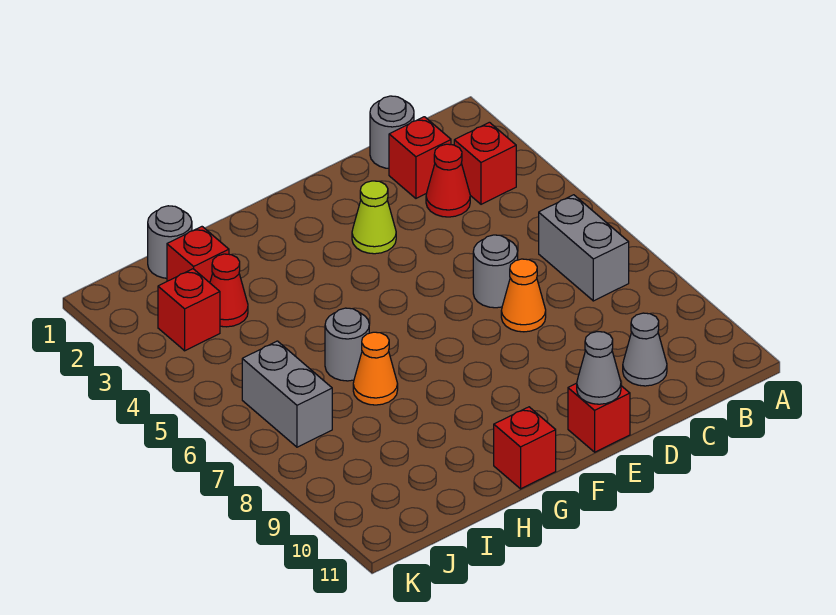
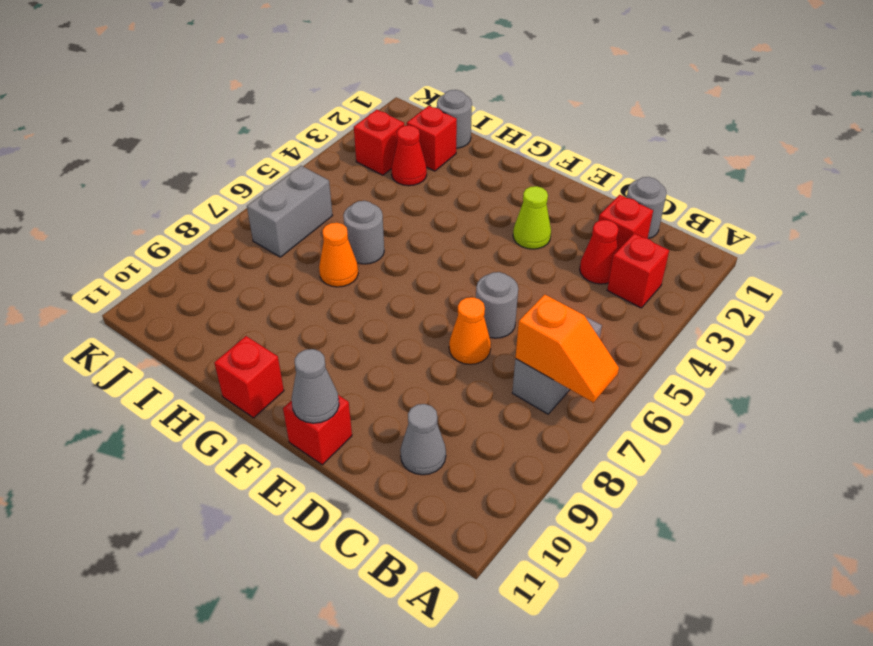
none -> orange slope A7:B7 level 2 top B

